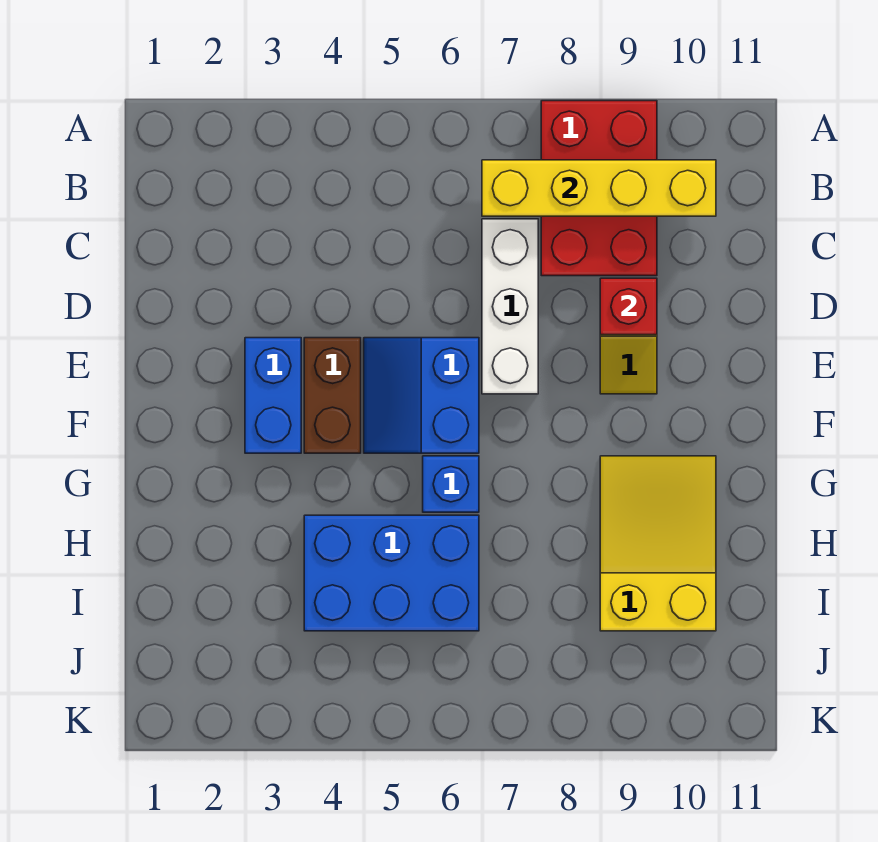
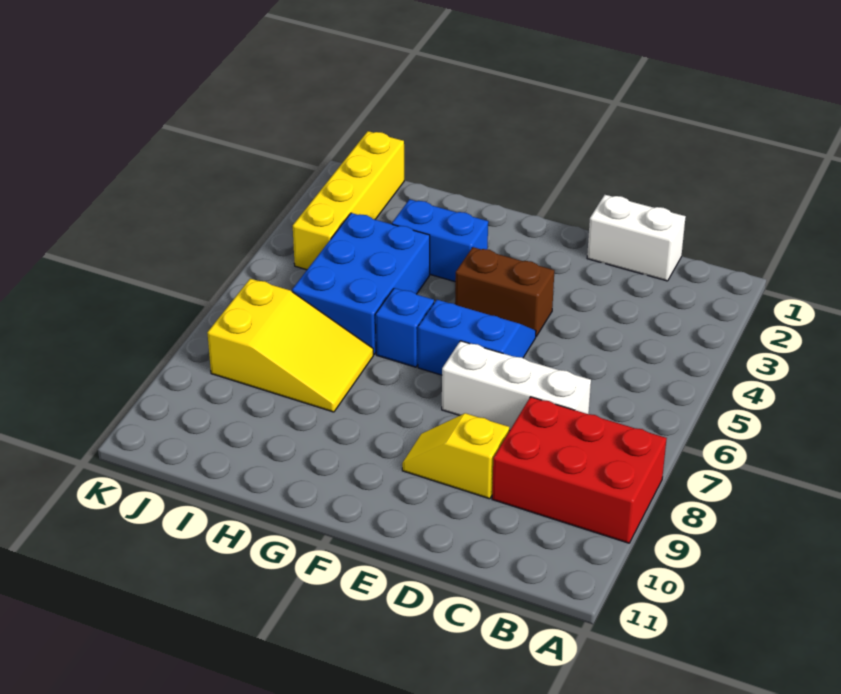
yellow brick B7:B10 level 2 -> yellow brick J1:J4 level 1
none -> white brick C1:D1 level 1
red brick D9 level 2 -> none
blue brick E3:F3 level 1 -> blue brick G3:H3 level 1
yellow slope G9:I10 level 1 top I -> yellow slope H7:J8 level 1 top J

